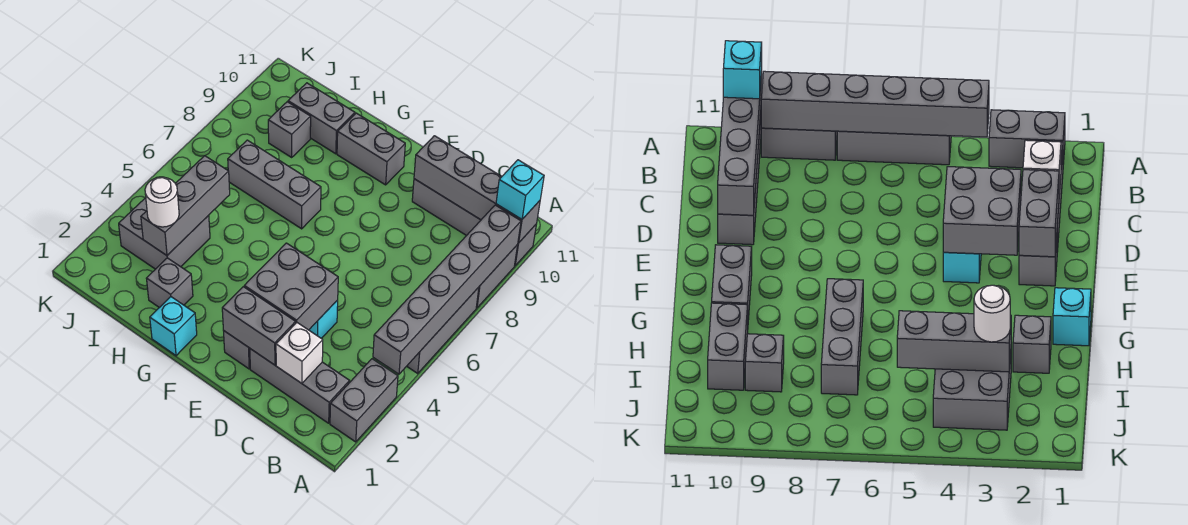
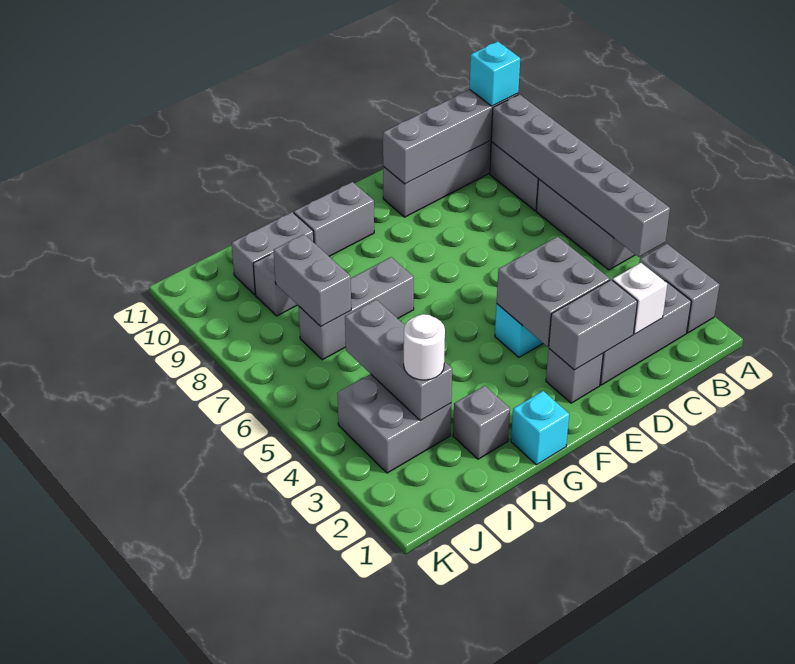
none -> grey brick I7:I8 level 2

